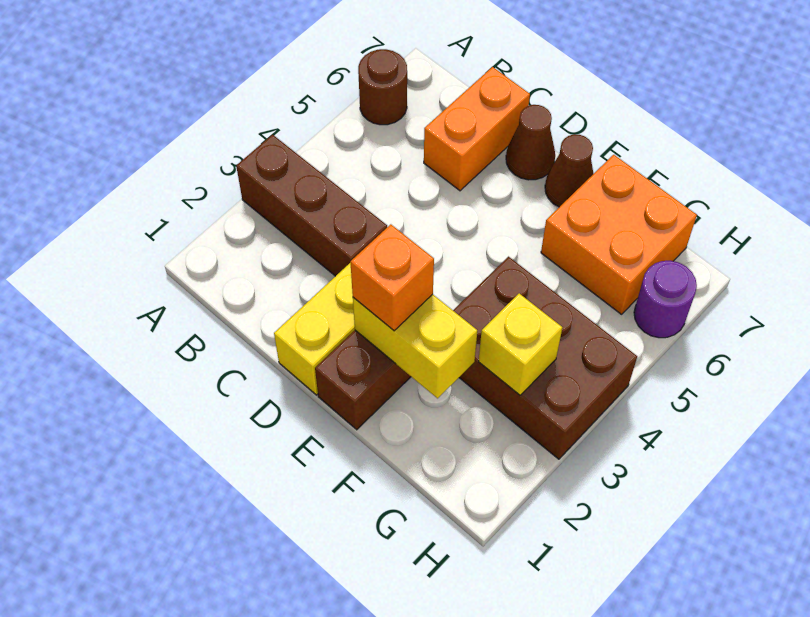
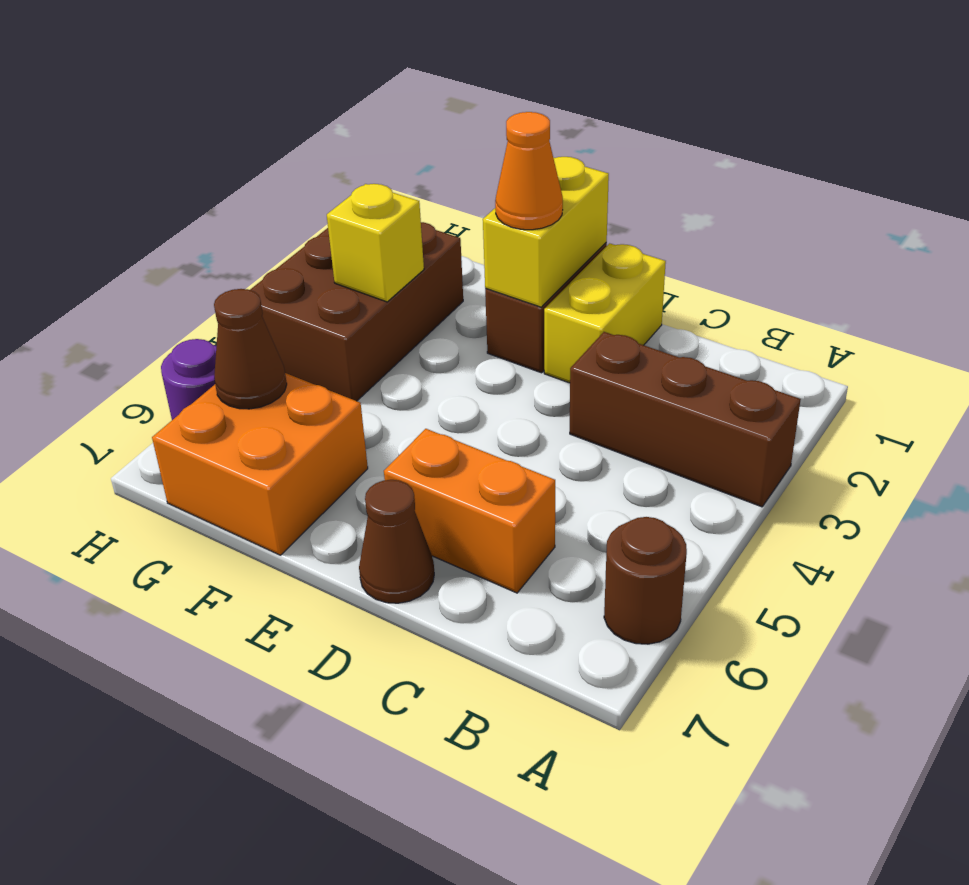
orange brick C6:C7 level 1 -> orange brick C6:D6 level 1
yellow brick E2:F2 level 2 -> yellow brick E1:E2 level 2
orange brick E2 level 3 -> orange cone E2 level 3
brown cone E7 level 1 -> brown cone G6 level 2
brown brick F3:H4 level 1 -> brown brick G2:H4 level 1

